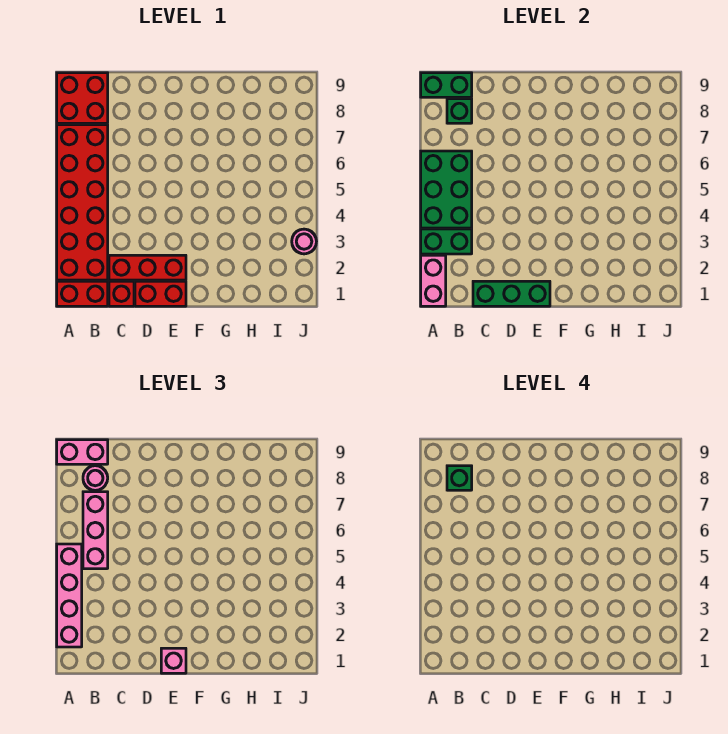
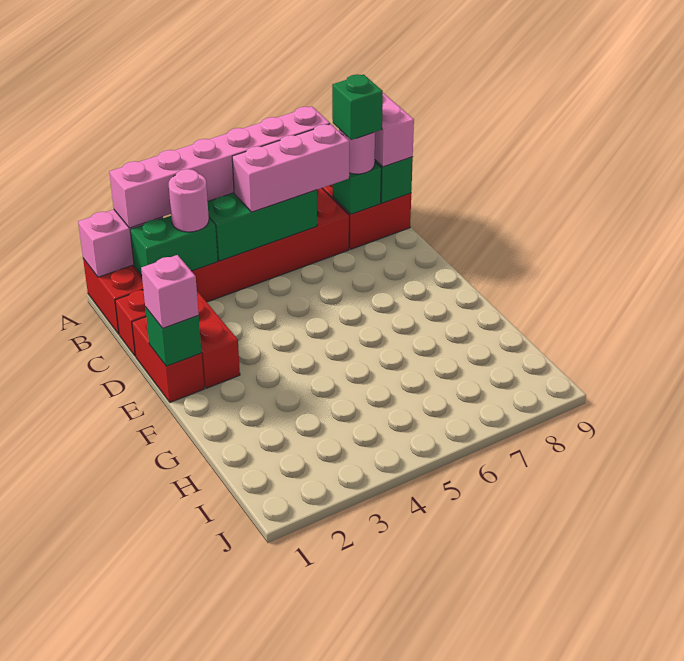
pink brick A2:A5 level 3 -> pink brick A2:A7 level 3
green brick A3:B3 level 2 -> green brick B2:B3 level 2
green brick C1:E1 level 2 -> green brick E1 level 2
pink round brick J3 level 1 -> pink round brick B3 level 3

